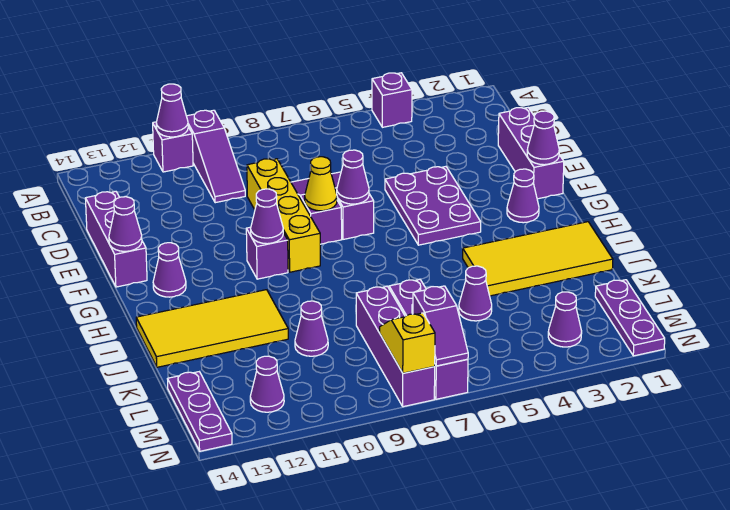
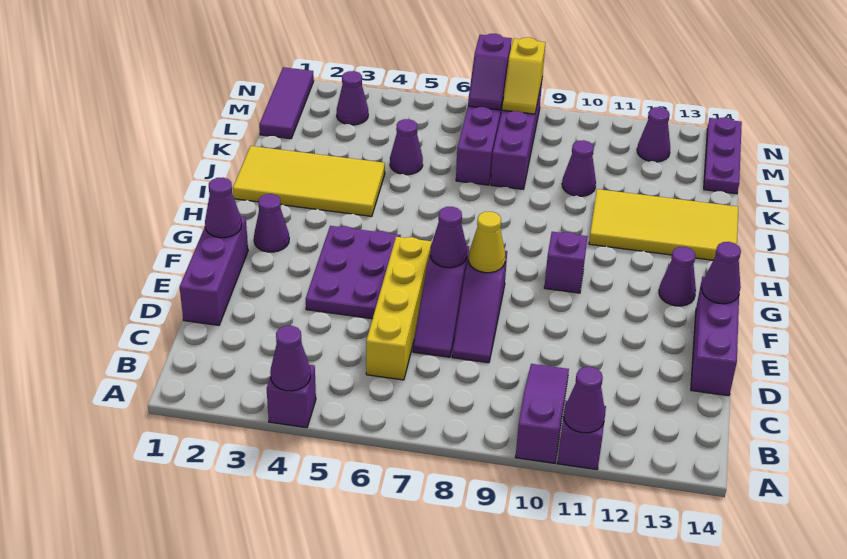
yellow brick D9:G9 level 1 -> yellow brick C6:F6 level 1
purple cone G10 level 2 -> purple cone A4 level 2
purple plate L1:N1 level 1 -> purple tile L1:N1 level 1
purple slope M7:N7 level 2 top M -> purple slope M7:N7 level 2 top N

